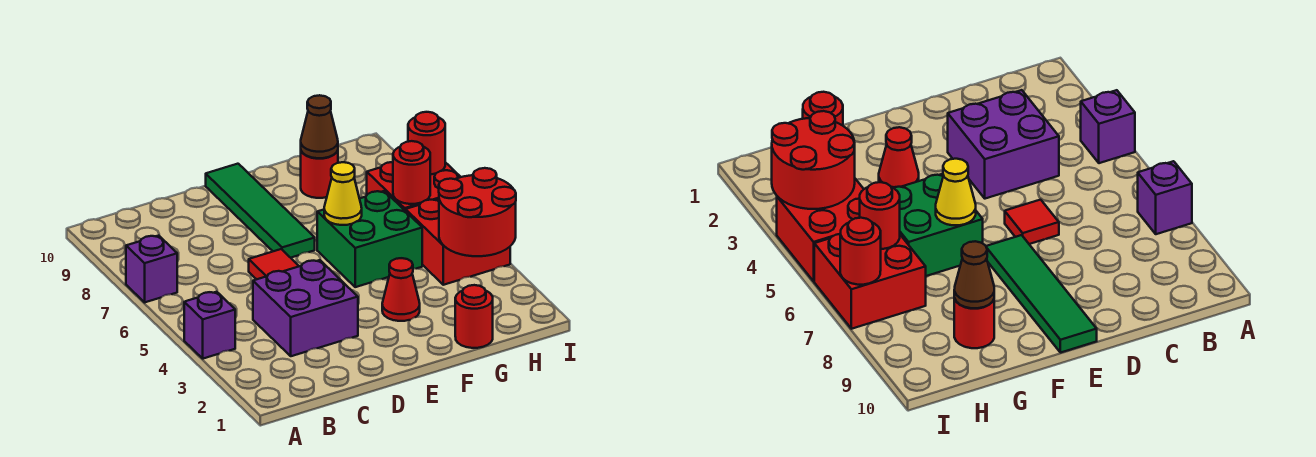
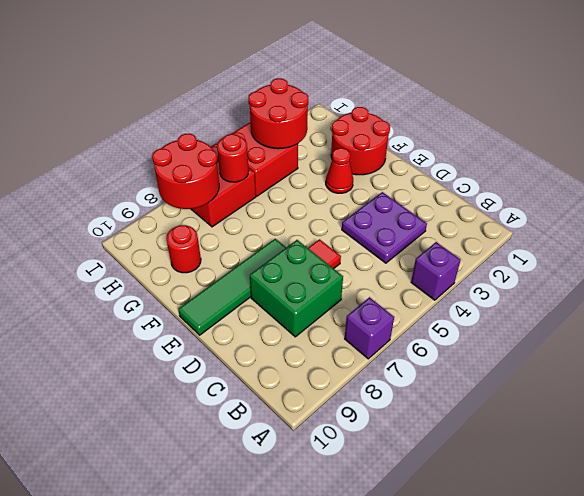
purple brick C3:D4 level 1 -> purple plate C3:D4 level 1
green brick F5:G6 level 1 -> green brick C7:D8 level 1
yellow cone F6 level 2 -> none
red round brick G1 level 1 -> red round brick F1:G2 level 1
brown cone G9 level 2 -> none
red round brick I7 level 2 -> red round brick H7:I8 level 2

